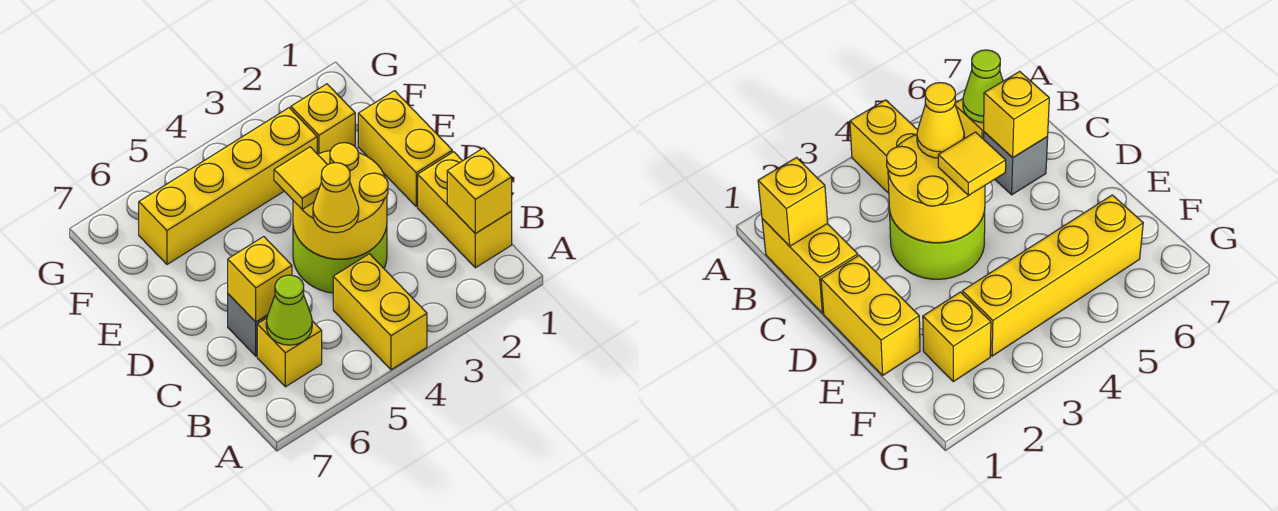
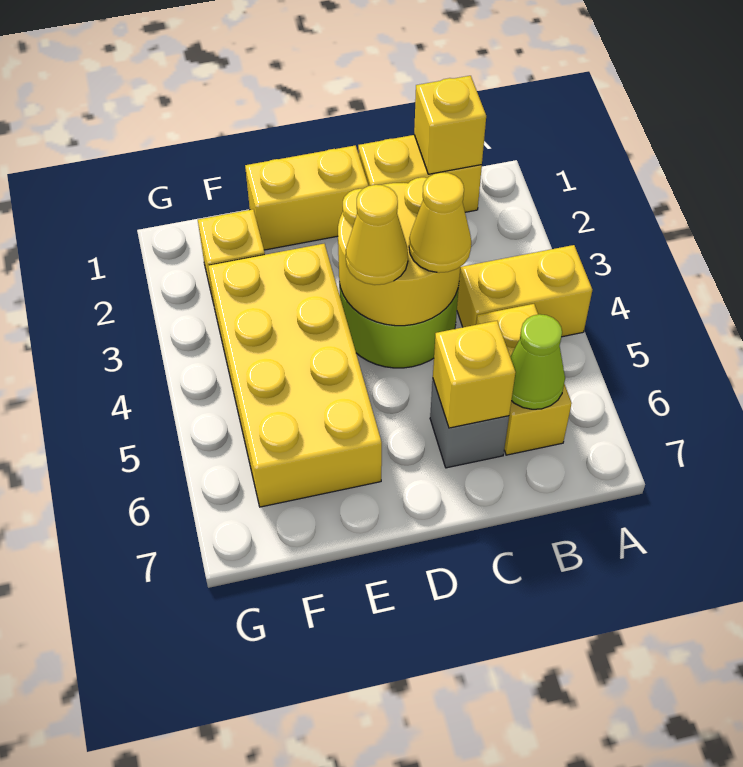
yellow brick B6 level 1 -> yellow brick B5:B6 level 1
yellow tile D4 level 3 -> yellow cone D4 level 3
yellow brick F3:F6 level 1 -> yellow brick E3:F6 level 1

